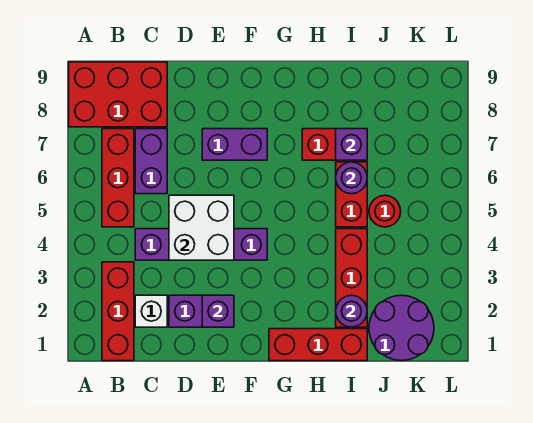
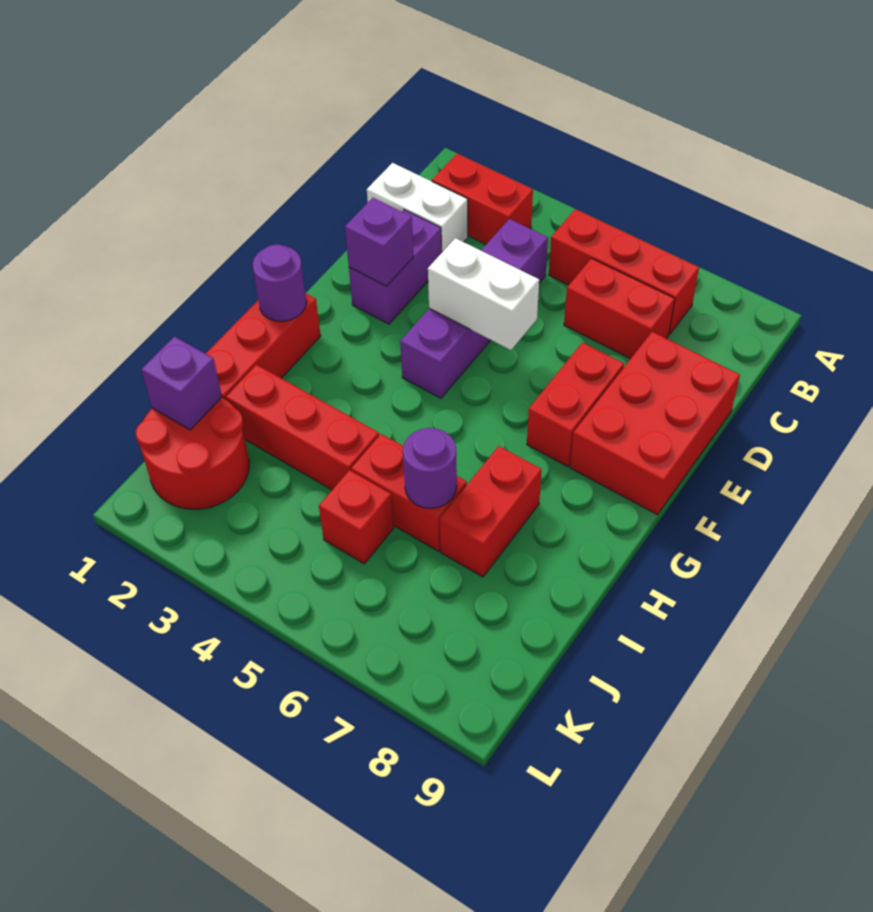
red brick A8:C9 level 1 -> red brick D8:F9 level 1
red brick B1:B3 level 1 -> red brick B2:B3 level 1
white brick C2 level 1 -> white brick C1:C2 level 1
purple brick C6:C7 level 1 -> red brick C6:C7 level 1
white brick D4:E5 level 2 -> white brick E4:E5 level 2
purple brick E7:F7 level 1 -> red brick E7:F7 level 1
purple round brick I2 level 2 -> purple round brick G1 level 2
purple brick I7 level 2 -> purple brick J1 level 2
purple round brick J1:K2 level 1 -> red round brick J1:K2 level 1
red round brick J5 level 1 -> red brick J5 level 1

